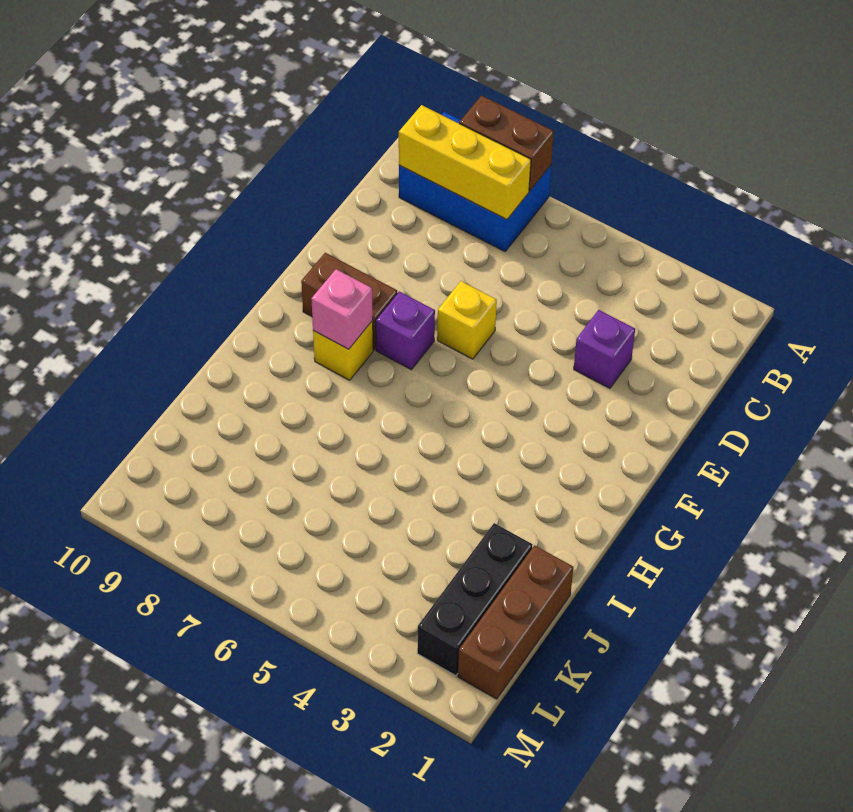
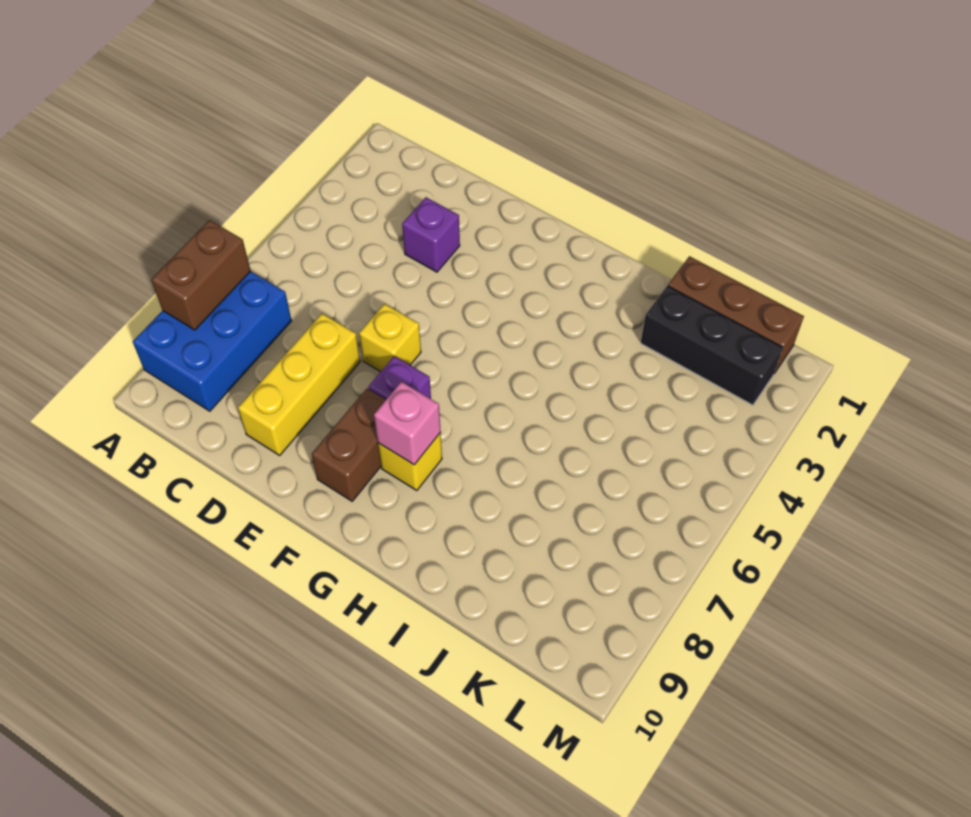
yellow brick B7:B9 level 2 -> yellow brick D7:D9 level 1

